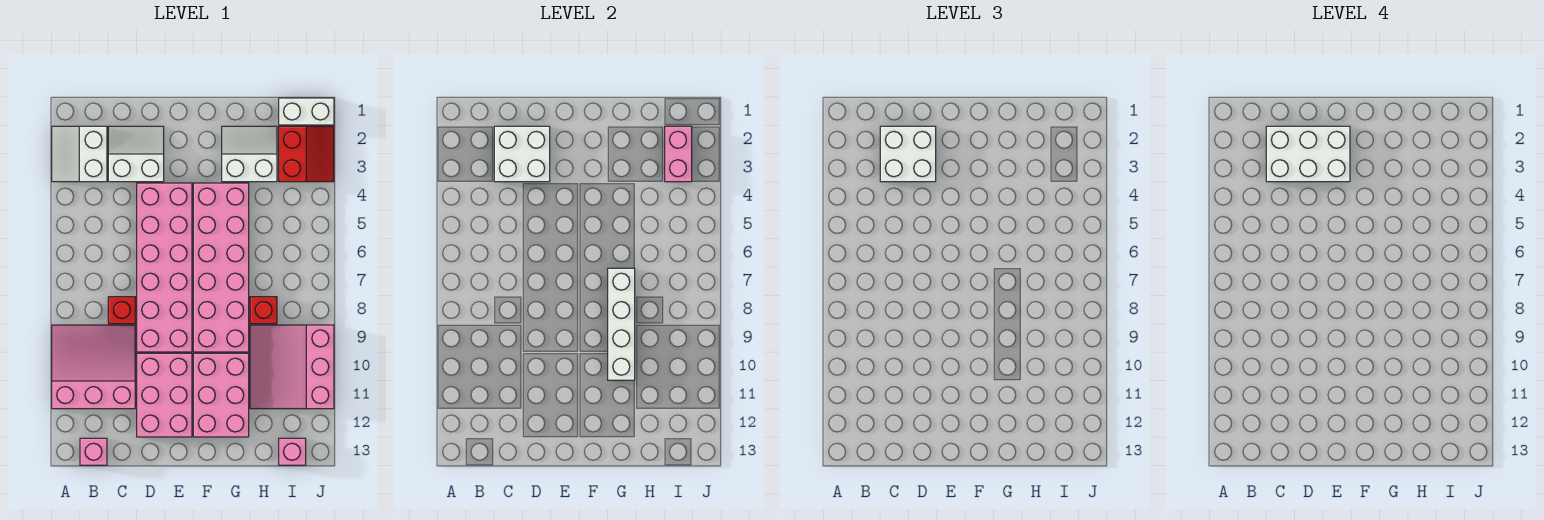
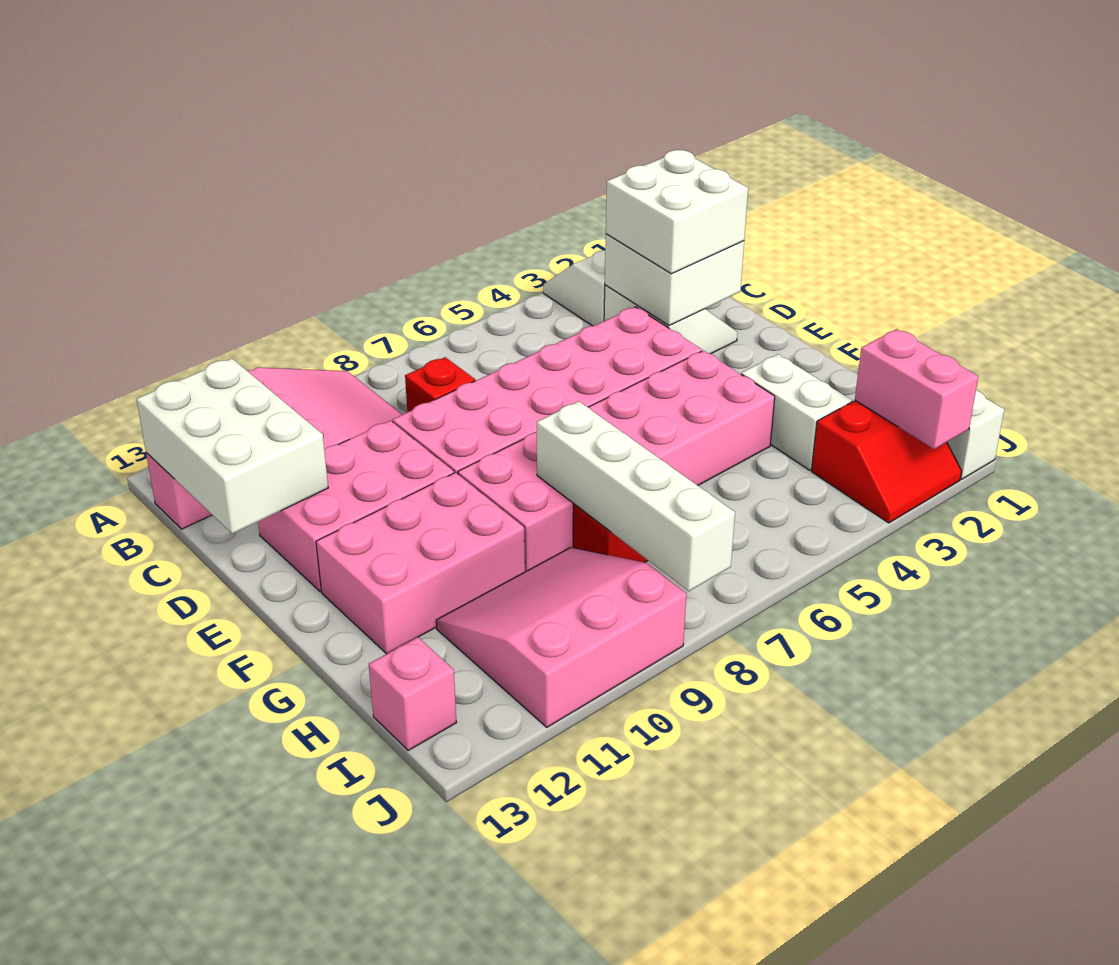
white brick C2:E3 level 4 -> white brick B12:D13 level 2
white brick G7:G10 level 2 -> white brick G8:J8 level 2
pink brick I2:I3 level 2 -> pink brick I2:J2 level 2

